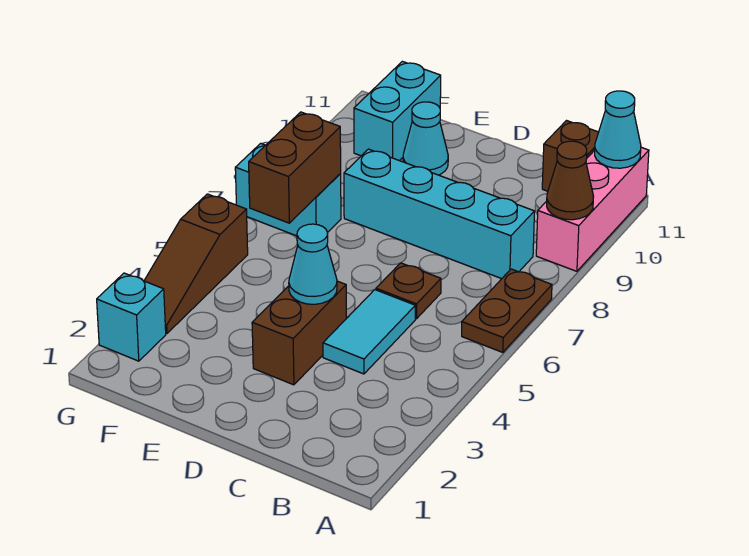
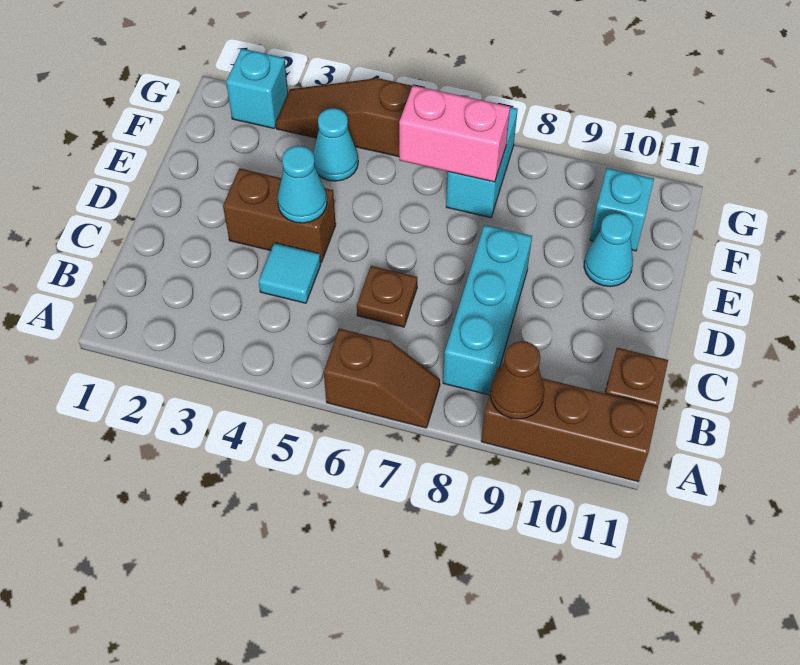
brown plate A6:A7 level 1 -> brown slope A6:A7 level 1 top 6
pink brick A9:A11 level 1 -> brown brick A9:A11 level 1
cyan cone A11 level 2 -> cyan cone F4 level 1
cyan brick B8:E8 level 1 -> cyan brick B8:D8 level 1
cyan tile C4:C5 level 1 -> cyan tile C4 level 1
brown brick F6:F7 level 2 -> pink brick F6:F7 level 2
cyan brick F10:F11 level 1 -> cyan brick F10 level 1

